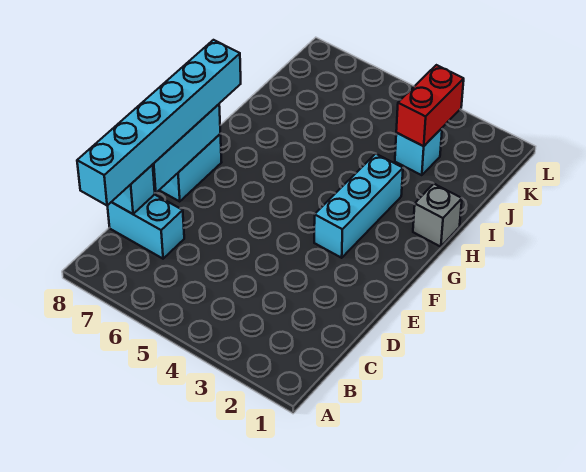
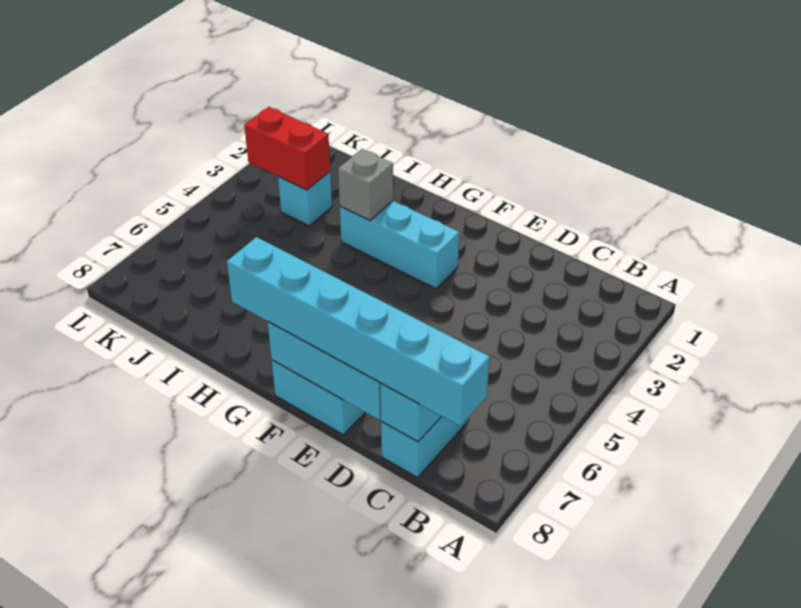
grey brick H1 level 1 -> grey brick H3 level 2

